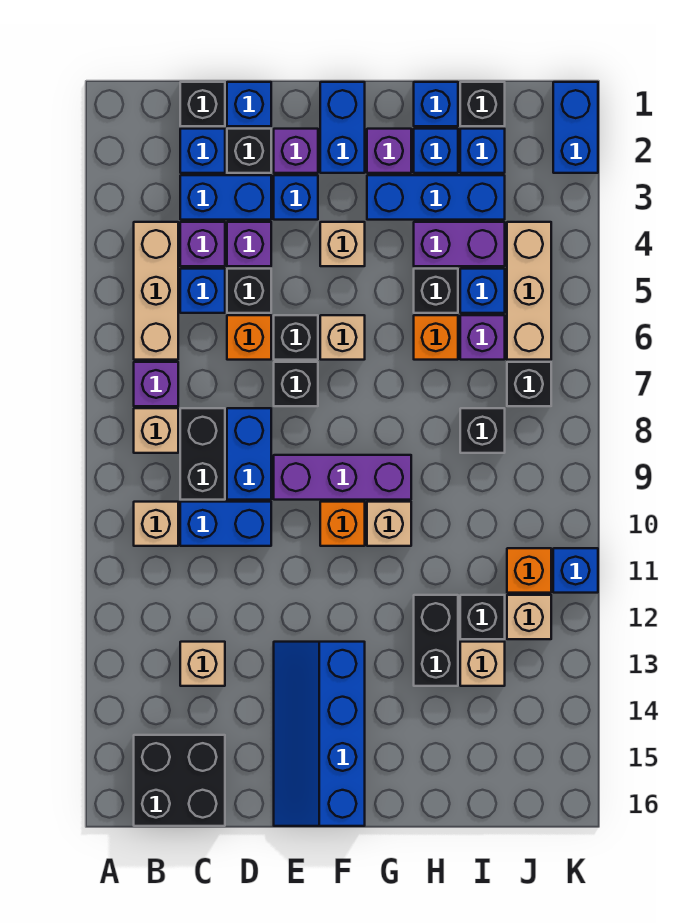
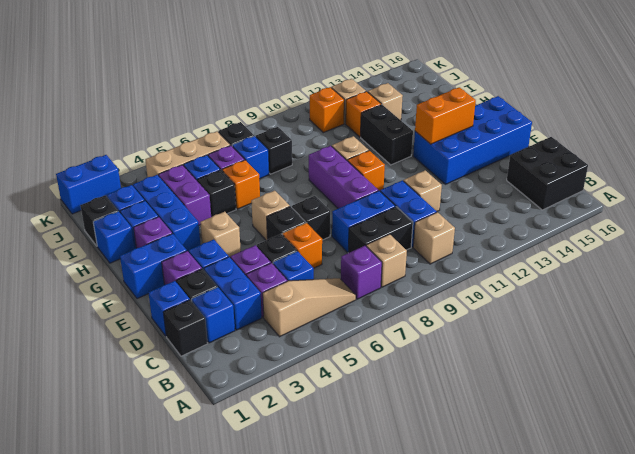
tan brick B4:B6 level 1 -> tan slope B4:B6 level 1 top 4
tan brick C13 level 1 -> tan brick D11 level 1
blue slope E13:F16 level 1 top F -> blue brick E13:F16 level 1
none -> orange brick F13:F14 level 2
black brick H12:H13 level 1 -> black brick G12:H12 level 1
black brick I12 level 1 -> orange brick I12 level 1
blue brick K11 level 1 -> blue brick I7 level 1

